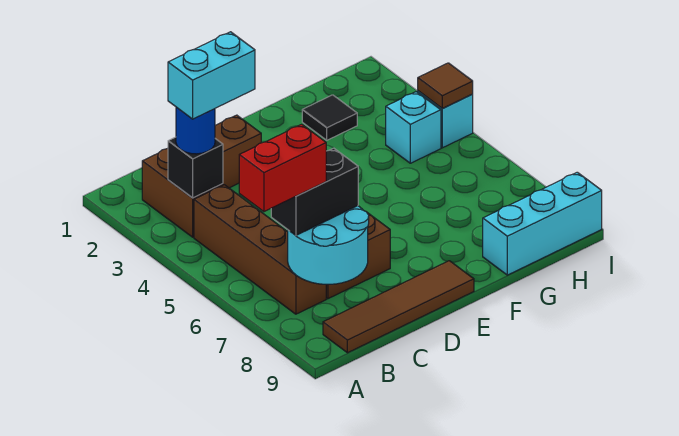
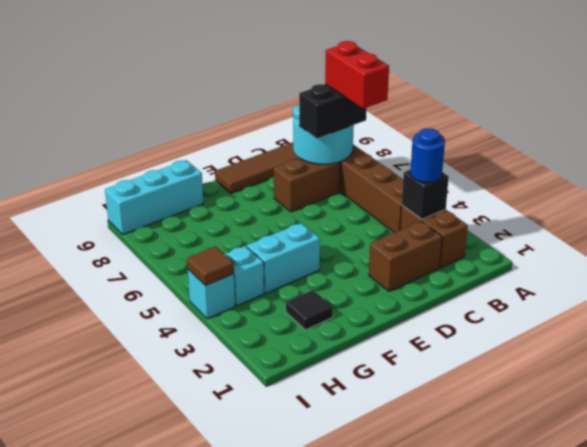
red brick A7:B7 level 4 -> red brick B6:B7 level 4
cyan brick B3:C3 level 4 -> cyan brick F4:G4 level 1

